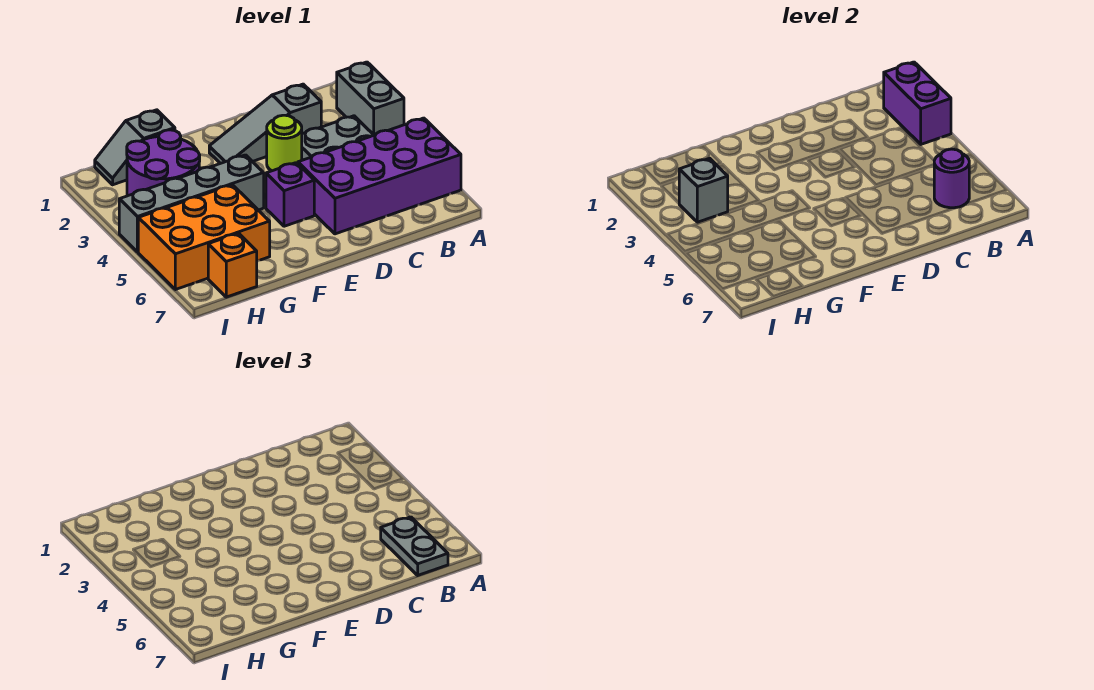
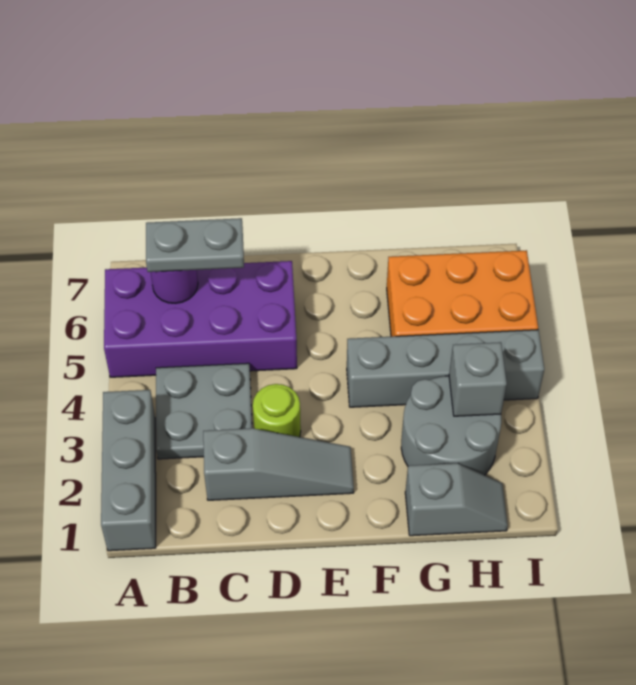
grey brick A2:A3 level 1 -> grey brick A1:A3 level 1
purple brick A2:A3 level 2 -> none
grey plate B6:B7 level 3 -> grey plate B6:C6 level 3
purple brick E5 level 1 -> none
purple round brick G2:H3 level 1 -> grey round brick G2:H3 level 1
orange brick H7 level 1 -> none

